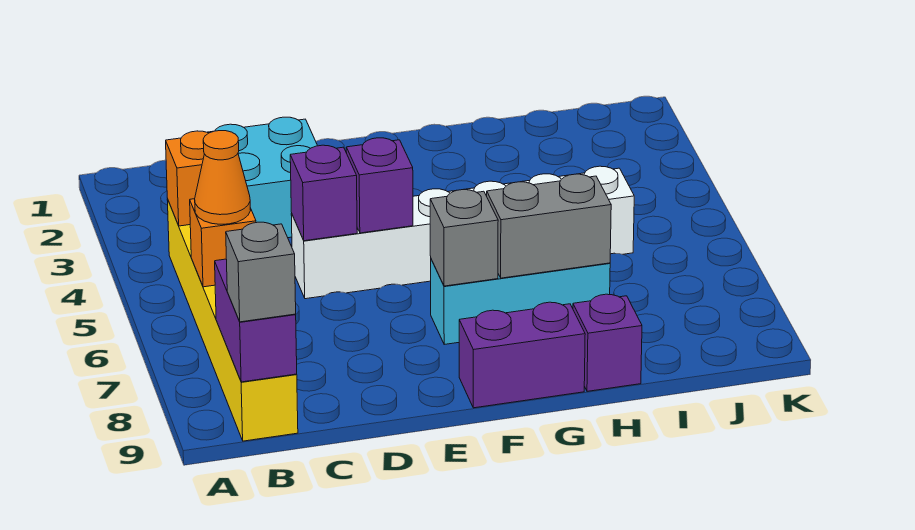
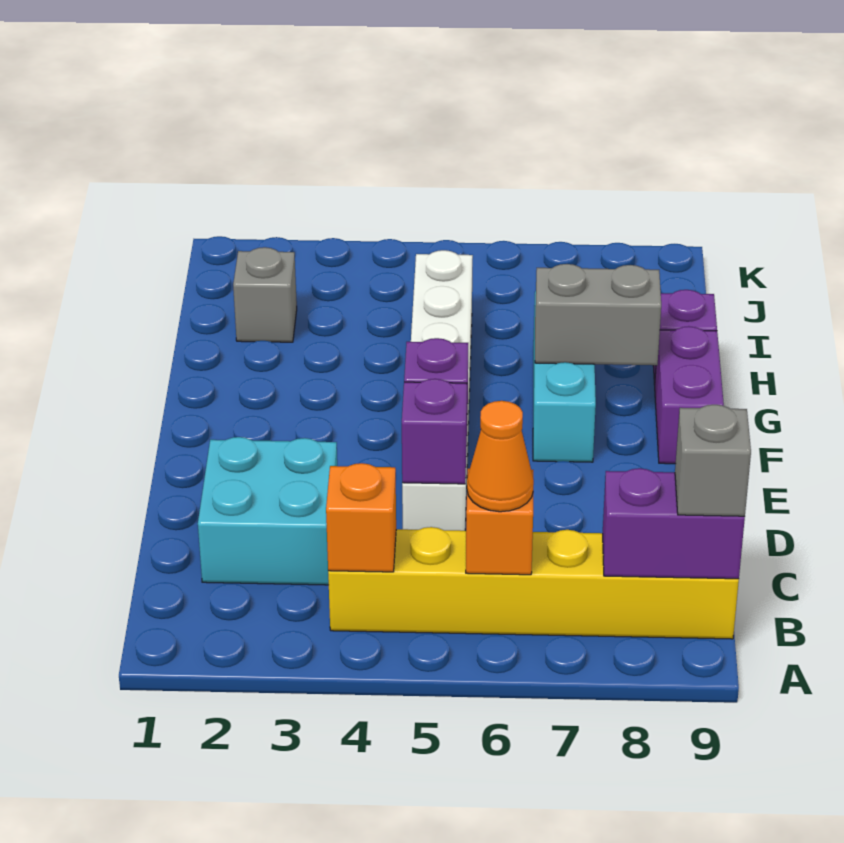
grey brick F7 level 2 -> grey brick I2 level 1
grey brick G7:H7 level 2 -> grey brick G7:G8 level 2

